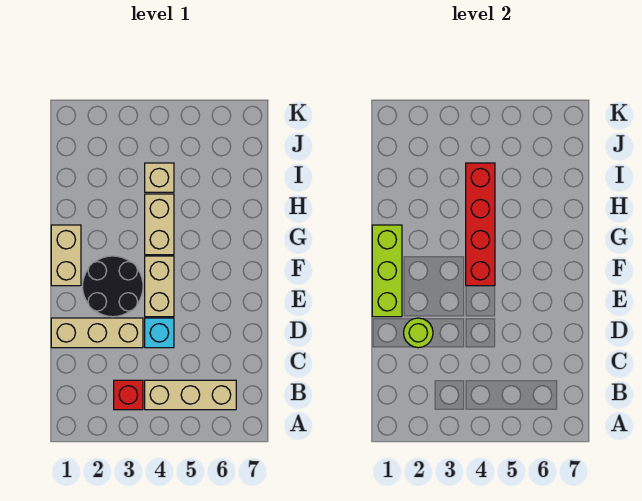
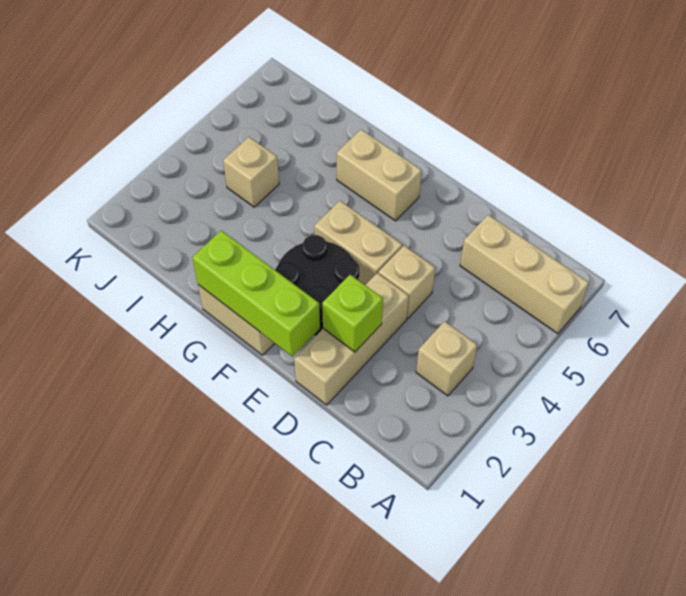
red brick B3 level 1 -> tan brick B3 level 1
tan brick B4:B6 level 1 -> tan brick A6:C6 level 1
lime round brick D2 level 2 -> lime brick D2 level 2
cyan brick D4 level 1 -> tan brick D4 level 1
red brick F4:I4 level 2 -> none
tan brick G4:H4 level 1 -> tan brick F6:G6 level 1

